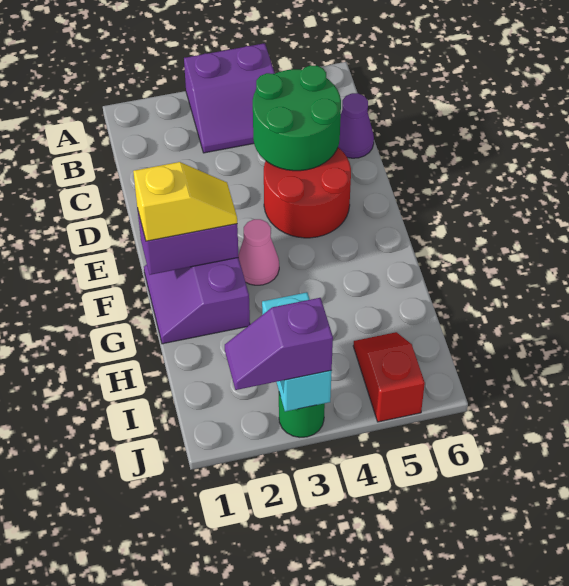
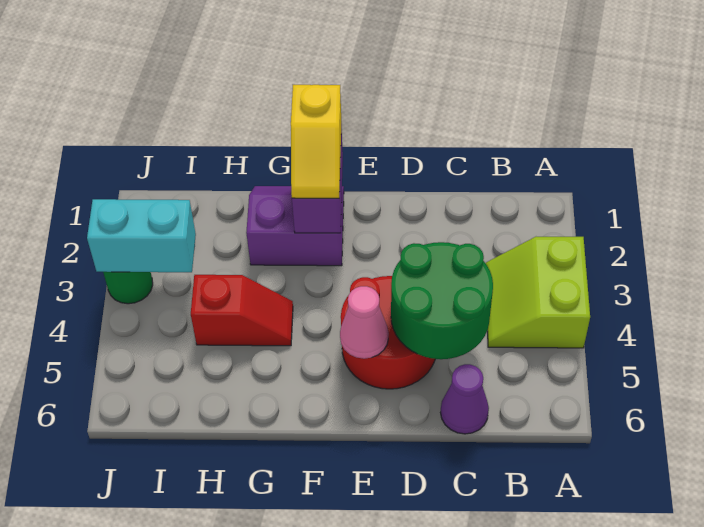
purple slope A3:B4 level 1 top A -> lime slope A3:B4 level 1 top A
pink cone F3 level 1 -> pink cone E5 level 2
red slope I5:J5 level 1 top J -> red slope G4:H4 level 1 top H
purple slope J2:J3 level 3 top 3 -> none

